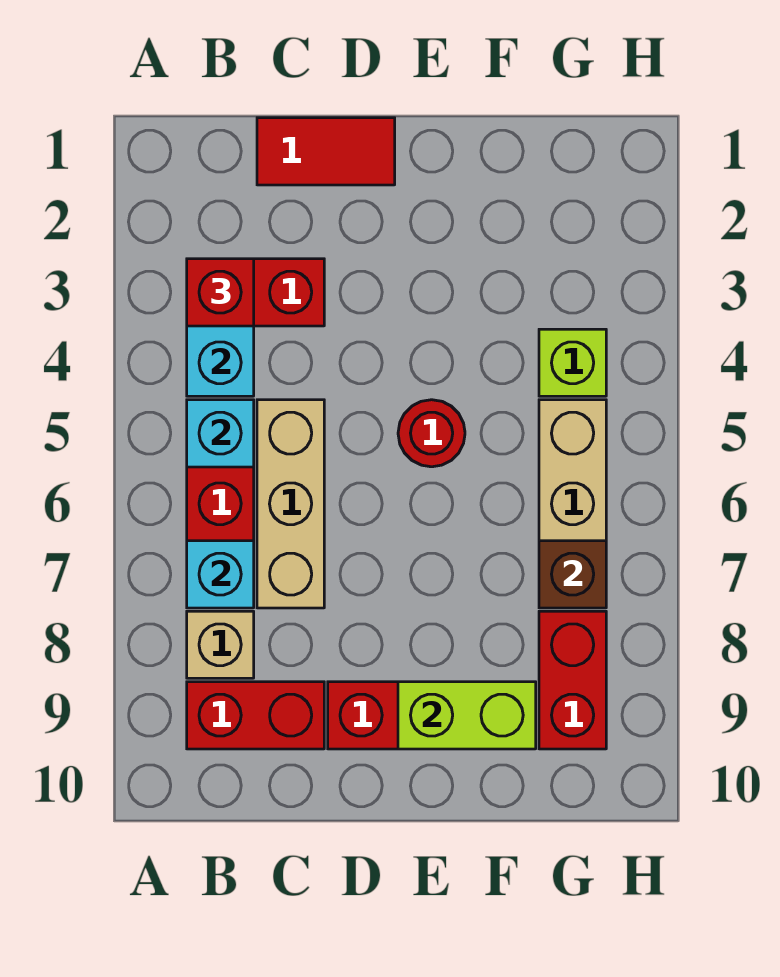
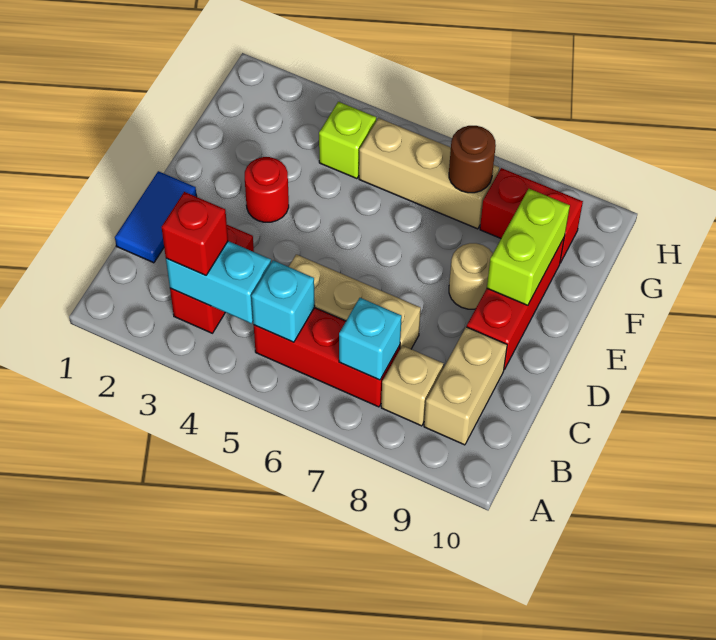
red brick B9:C9 level 1 -> tan brick B9:C9 level 1
red tile C1:D1 level 1 -> blue tile C1:D1 level 1
red round brick E5 level 1 -> red round brick E3 level 1
none -> tan round brick E8 level 1
brown brick G7 level 2 -> brown round brick G7 level 2

